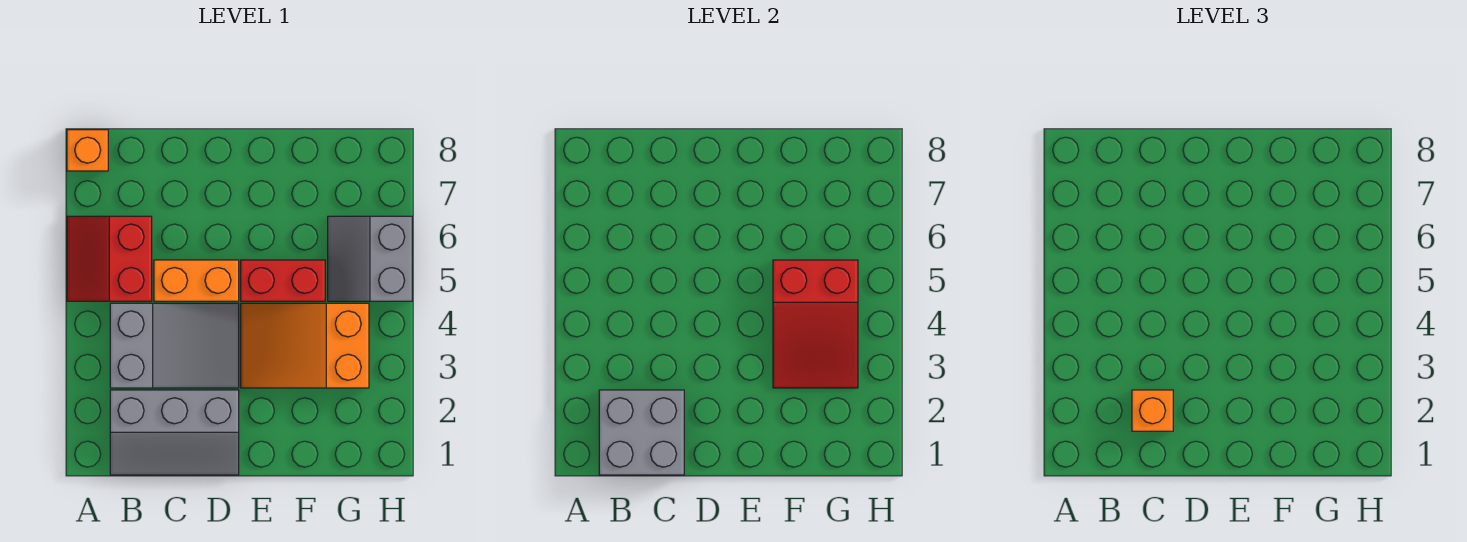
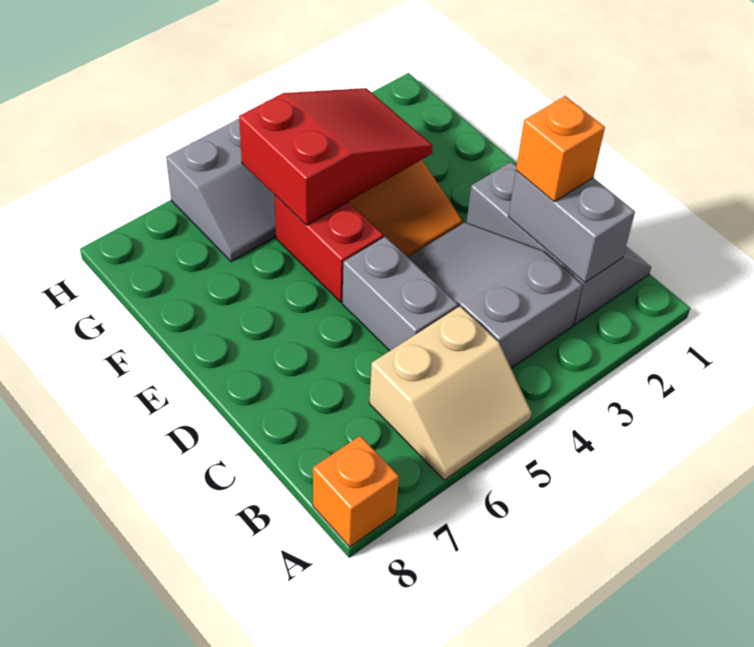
red slope A5:B6 level 1 top B -> tan slope A5:B6 level 1 top B
grey brick B1:C2 level 2 -> grey brick B2:C2 level 2
orange brick C5:D5 level 1 -> grey brick C5:D5 level 1

